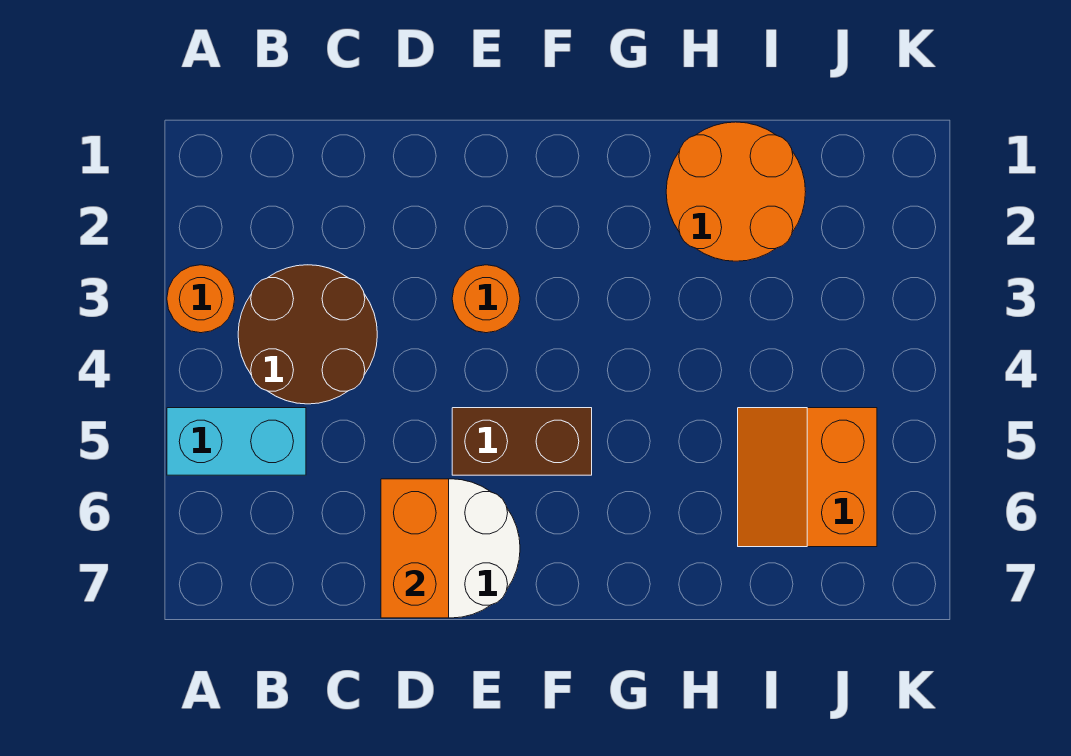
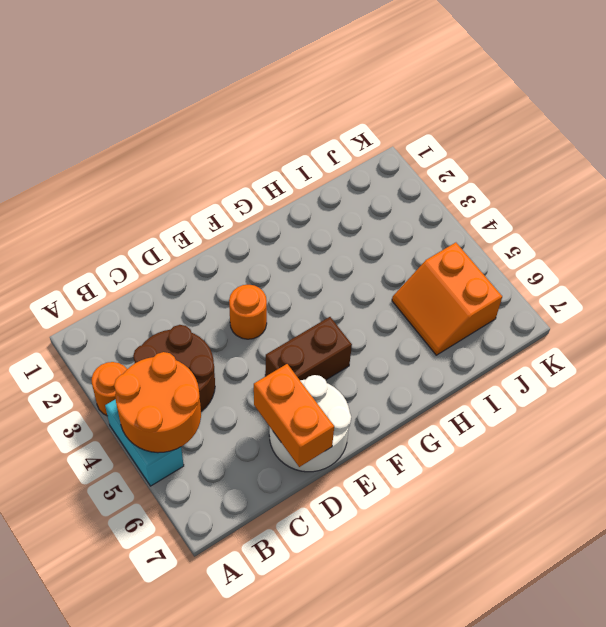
cyan brick A5:B5 level 1 -> cyan brick A4:A5 level 1
orange round brick H1:I2 level 1 -> orange round brick A4:B5 level 2

